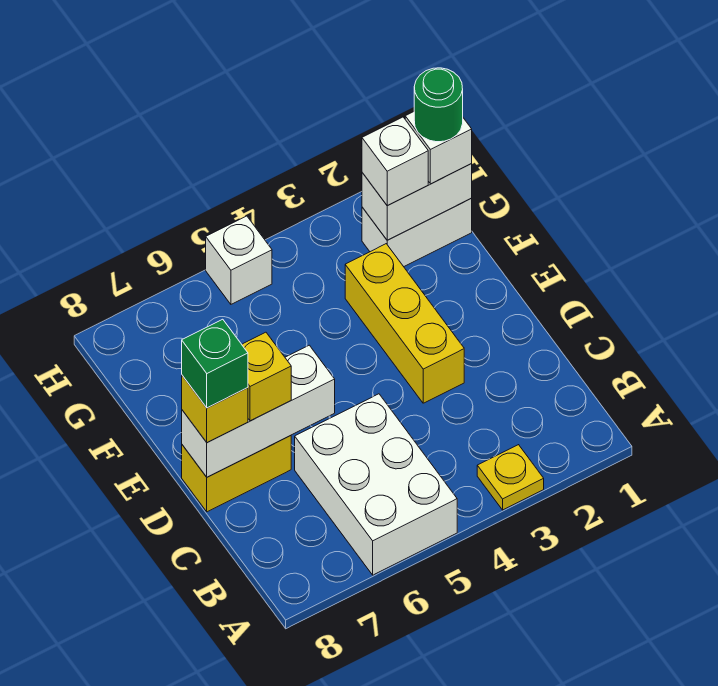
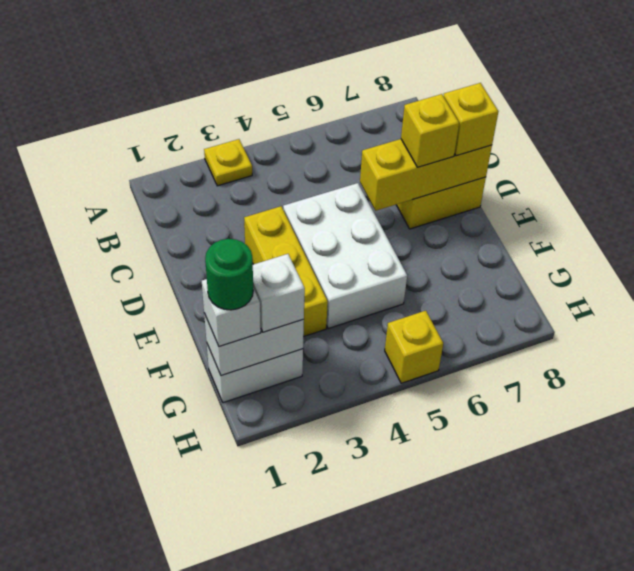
white brick A5:C6 level 1 -> white brick D4:F5 level 1
white brick D6:D8 level 2 -> yellow brick D6:D8 level 2
green brick D8 level 4 -> none
white brick H5 level 1 -> yellow brick H5 level 1

